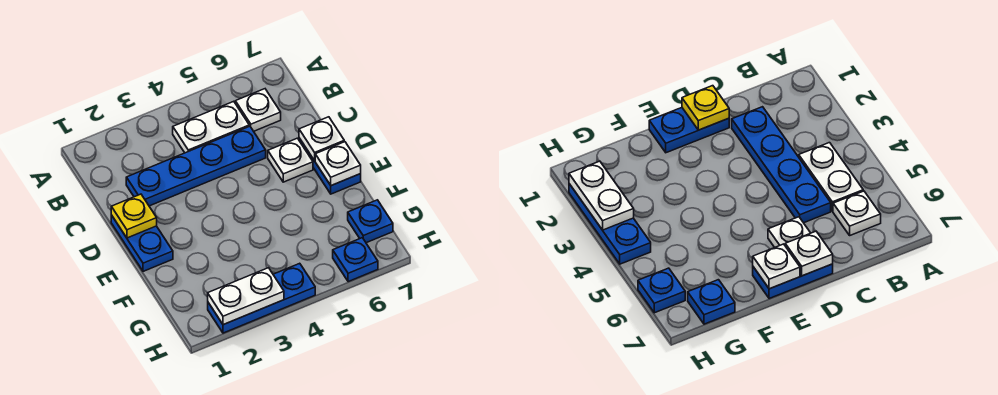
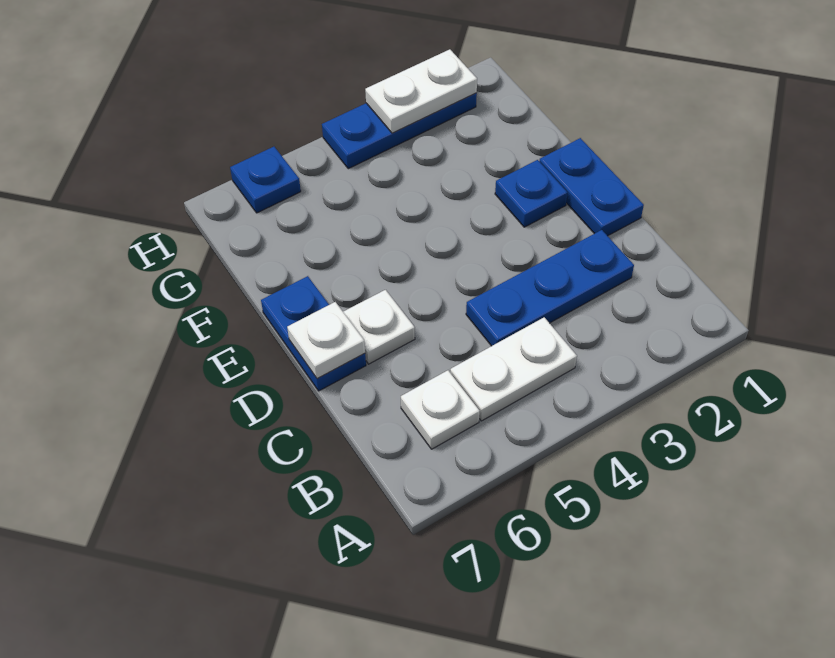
blue plate C2:C5 level 1 -> blue plate C2:C4 level 1
yellow plate D1 level 2 -> none
white plate E7 level 2 -> none
blue plate G7 level 1 -> blue plate E2 level 1

